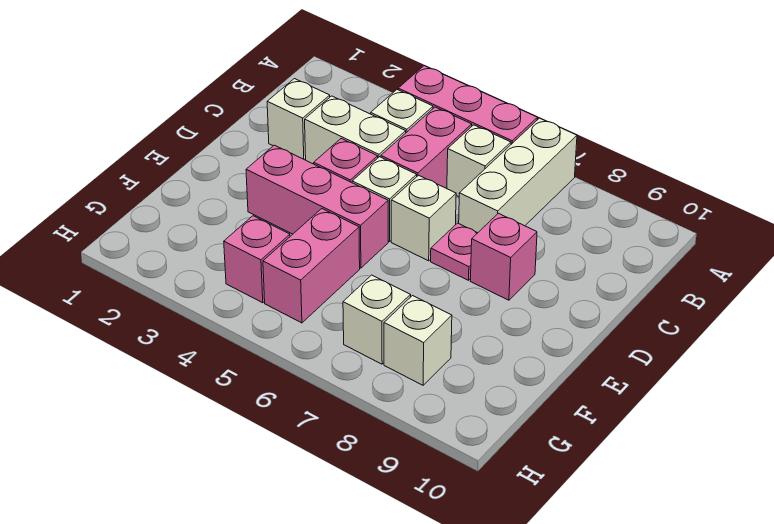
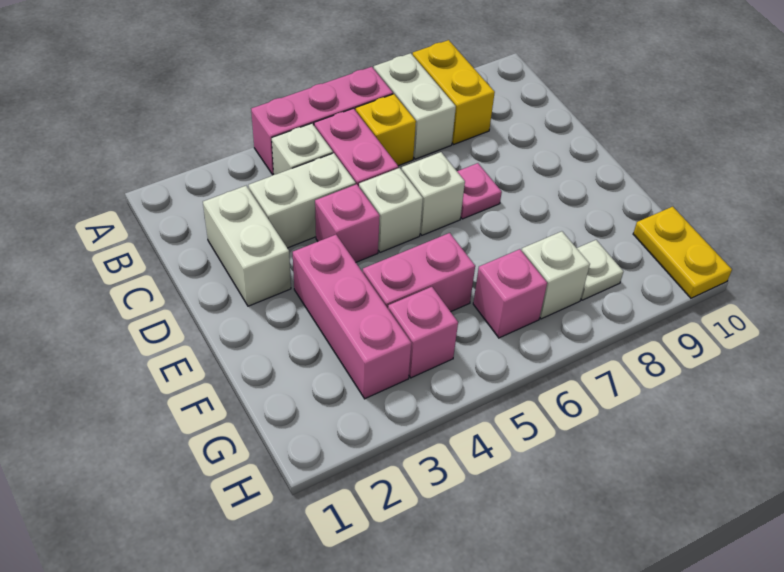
white brick A7:C7 level 1 -> white brick A7:B7 level 1
none -> yellow brick A8:B8 level 1
white brick B6 level 1 -> yellow brick B6 level 1
white brick C2 level 1 -> white brick C2:D2 level 1
pink brick D8 level 1 -> pink brick G6 level 1
pink brick E3:E5 level 1 -> pink brick E3:G3 level 1
pink brick F5:G5 level 1 -> pink brick F4:F5 level 1
white brick G8 level 1 -> white plate G8 level 1
none -> yellow plate G10:H10 level 1

